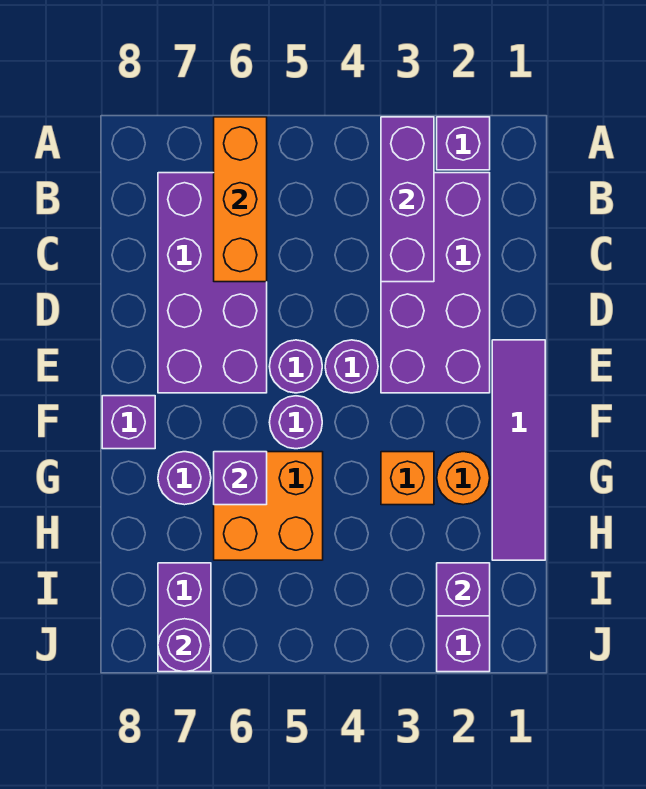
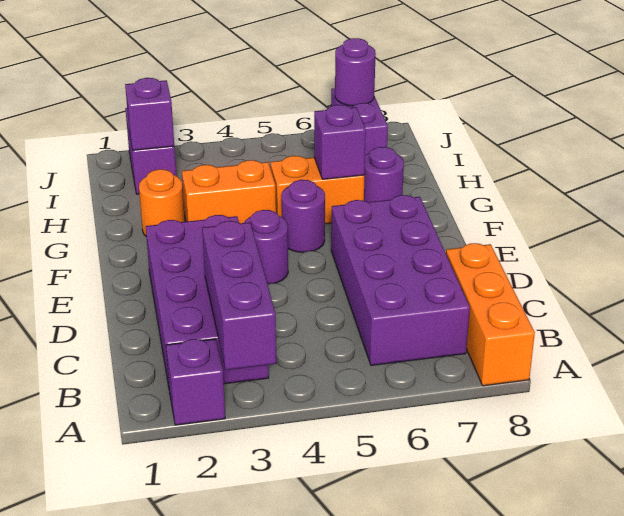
orange brick A6:C6 level 2 -> orange brick A8:C8 level 1
purple tile E1:H1 level 1 -> none
purple round brick E5 level 1 -> none
purple brick F8 level 1 -> none
orange brick G3 level 1 -> orange brick G3:G4 level 1
orange brick G5:H6 level 1 -> orange brick G5:G6 level 1

